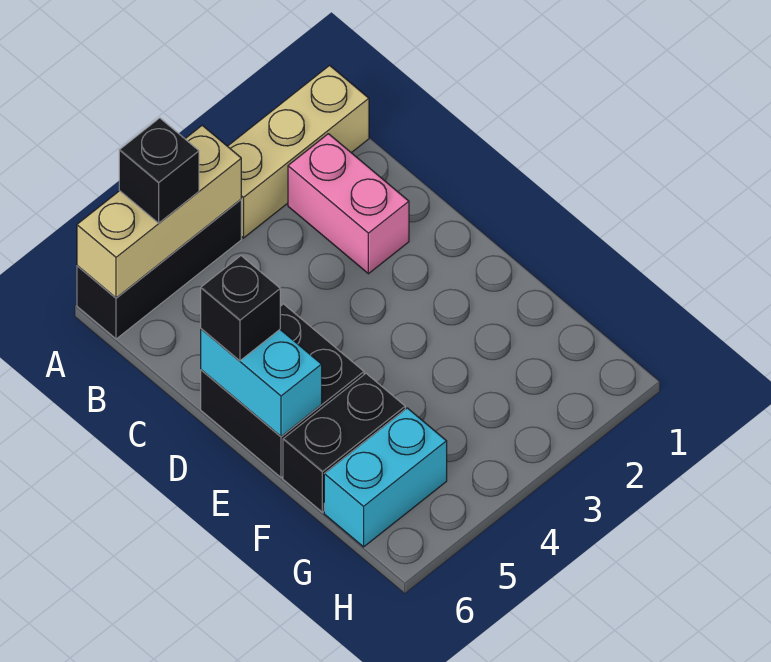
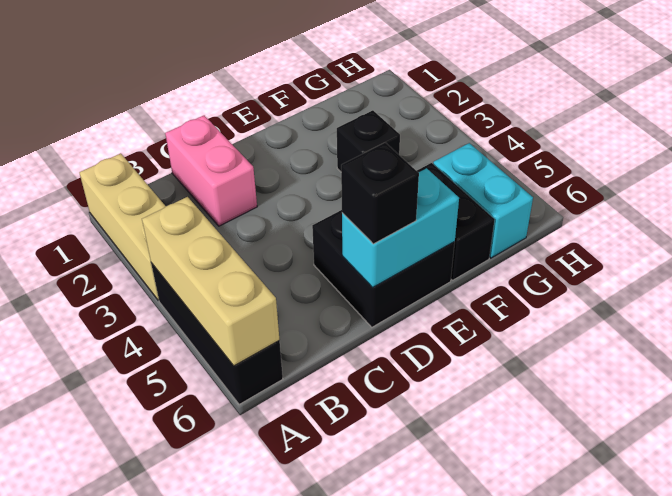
black brick A5 level 3 -> black brick F3 level 1
pink brick B2:C2 level 1 -> pink brick C1:C2 level 1

